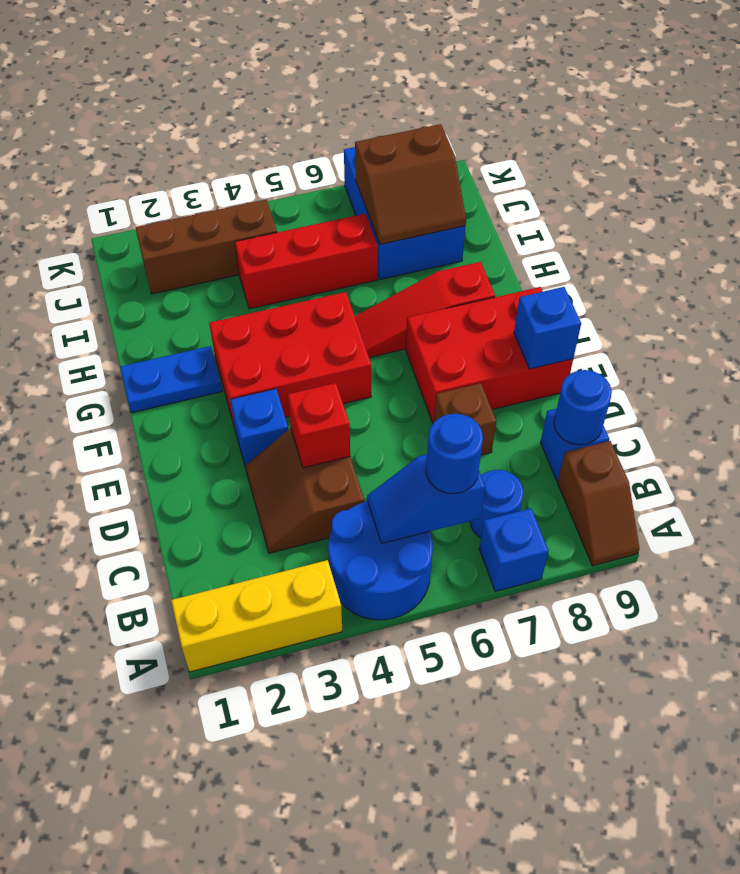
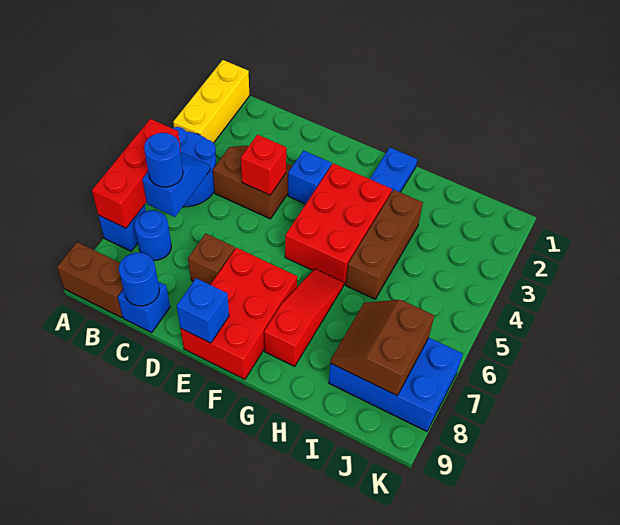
brown slope A9:B9 level 1 top B -> brown brick A9:B9 level 1
red brick I4:I6 level 1 -> red brick A5:A7 level 2
brown brick J2:J4 level 1 -> brown brick H3:H5 level 1

